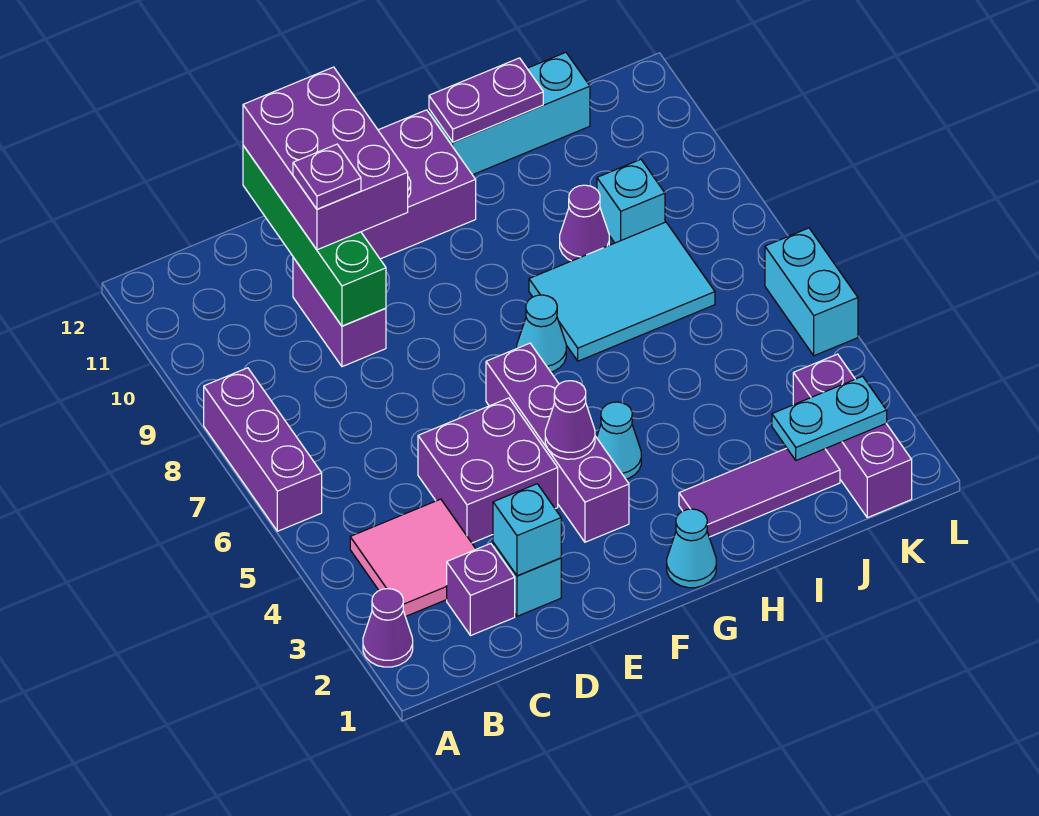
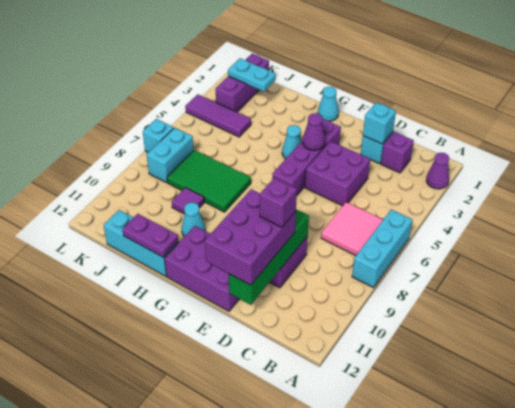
purple brick A6:A8 level 1 -> cyan brick A6:A8 level 1
pink tile B3:C4 level 1 -> pink tile B6:C7 level 1
purple plate D10 level 4 -> purple brick D10 level 4
cyan cone G7 level 1 -> cyan cone H10 level 1
purple tile H2:J2 level 1 -> purple tile J4:L4 level 1
cyan tile H7:J8 level 1 -> green tile H7:J8 level 1
purple cone I9 level 1 -> purple tile I9 level 1
cyan brick J9 level 1 -> cyan brick L7 level 1
cyan brick L5:L6 level 1 -> cyan brick K7:K8 level 1

